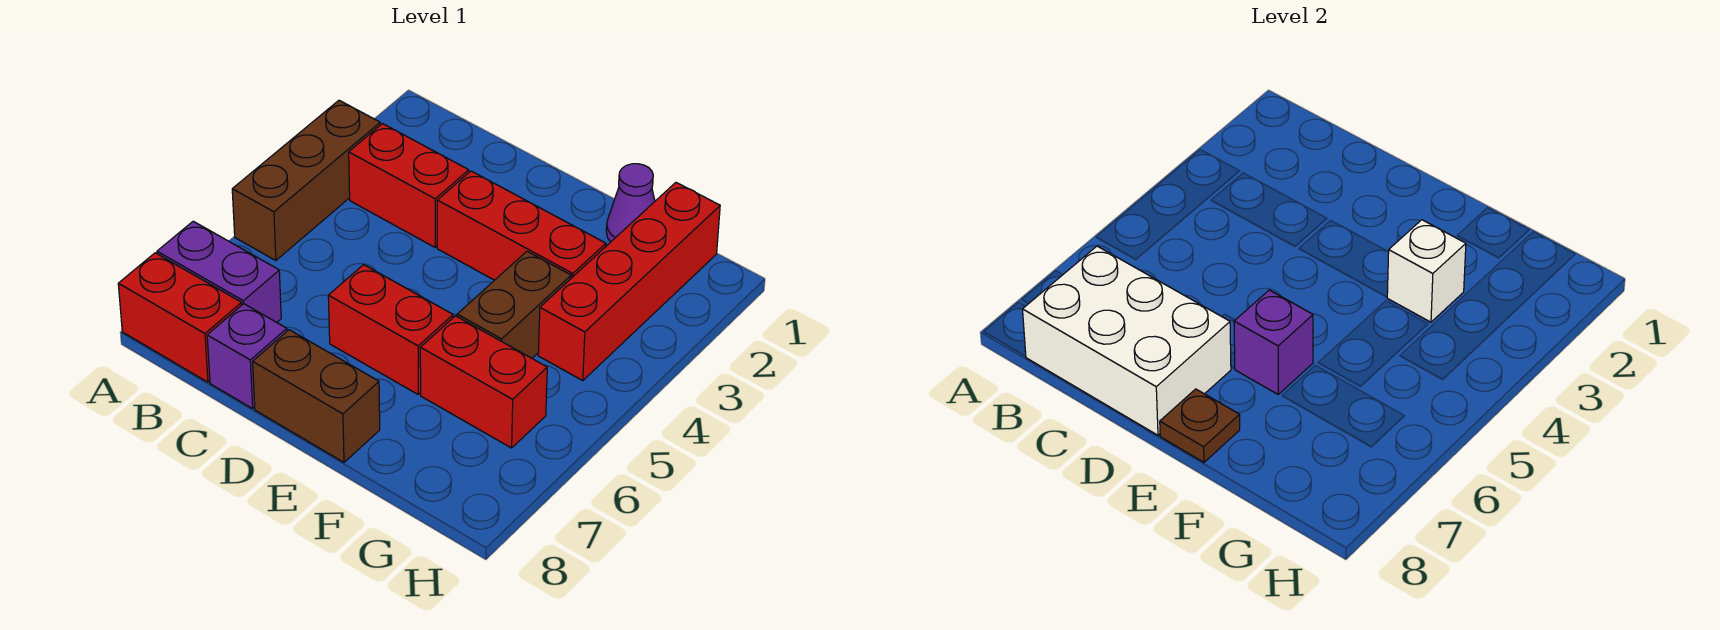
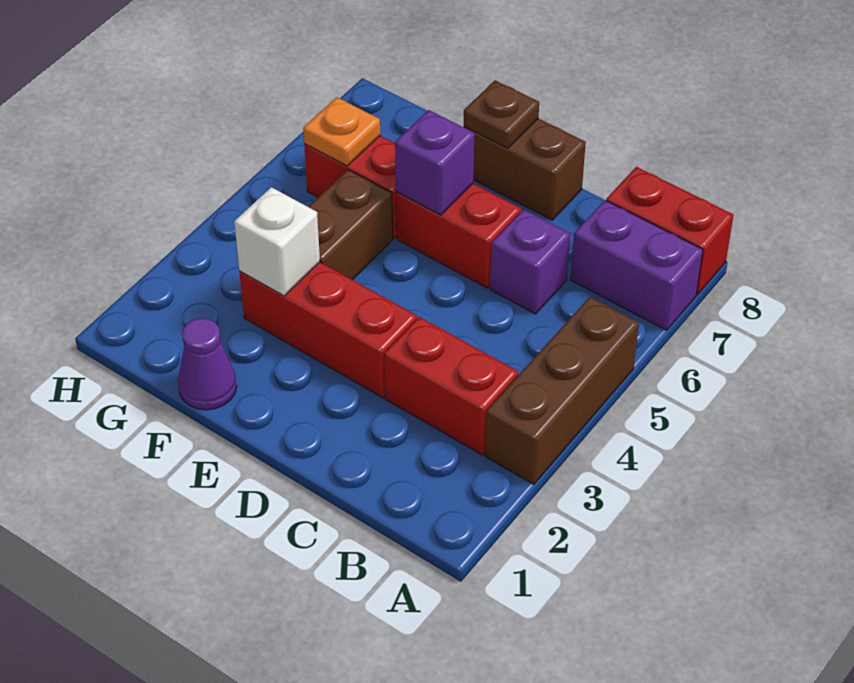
white brick B7:D8 level 2 -> none
purple brick C8 level 1 -> purple brick C6 level 1
red brick G1:G4 level 1 -> none
none -> orange plate G6 level 2

